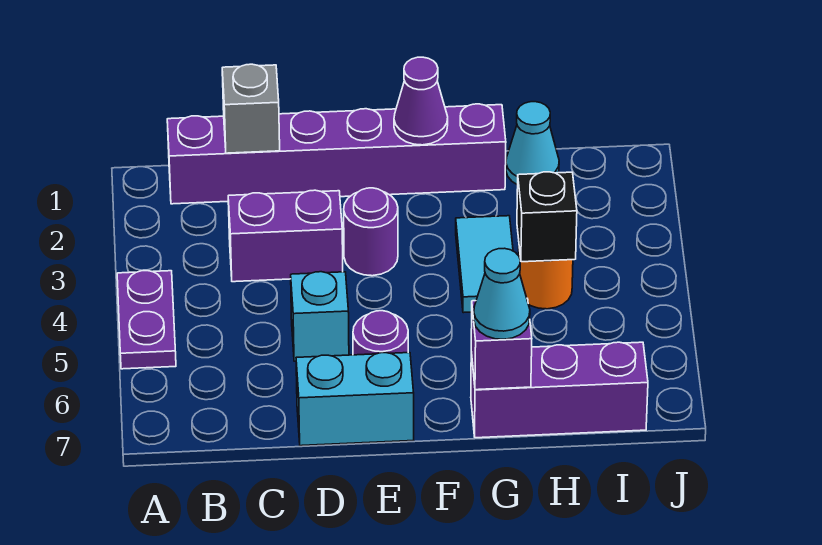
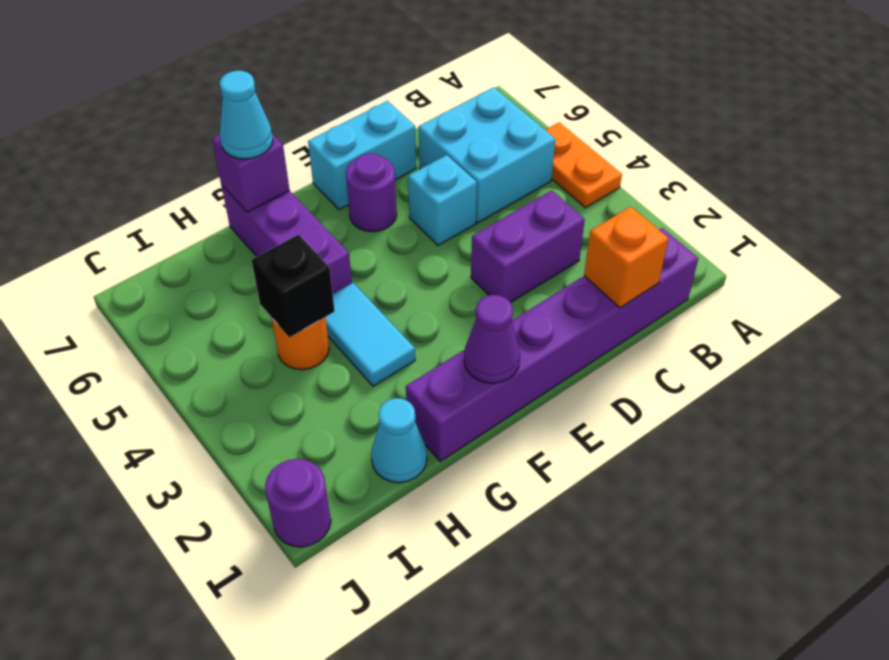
purple plate A4:A5 level 1 -> orange plate A4:A5 level 1
none -> cyan brick B5:C6 level 1
grey brick C1 level 2 -> orange brick C1 level 2
purple round brick E3 level 1 -> purple round brick J1 level 1
purple brick G7:I7 level 1 -> purple brick G5:G7 level 1

